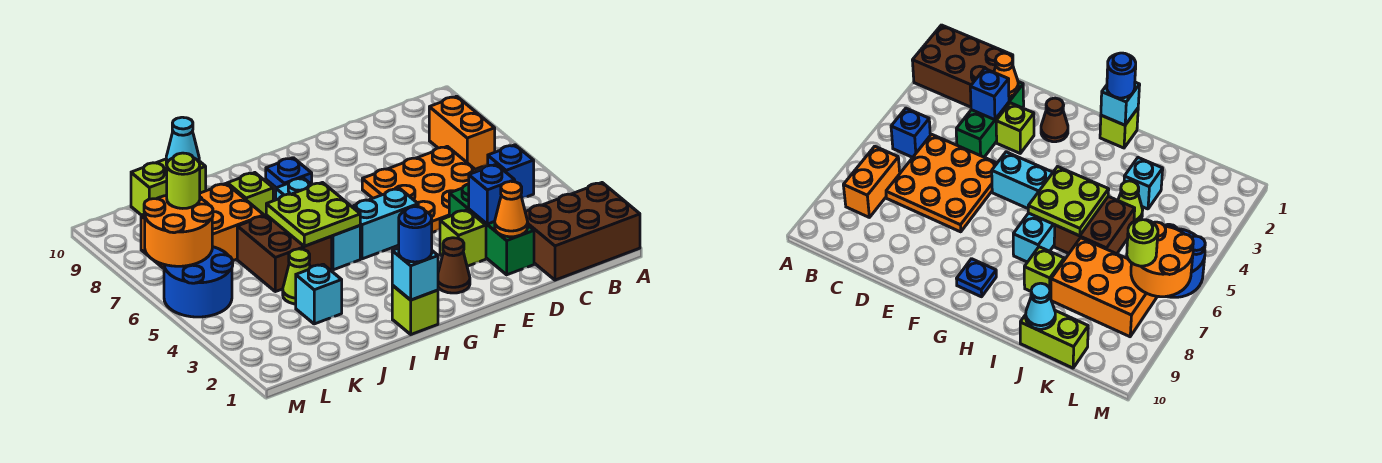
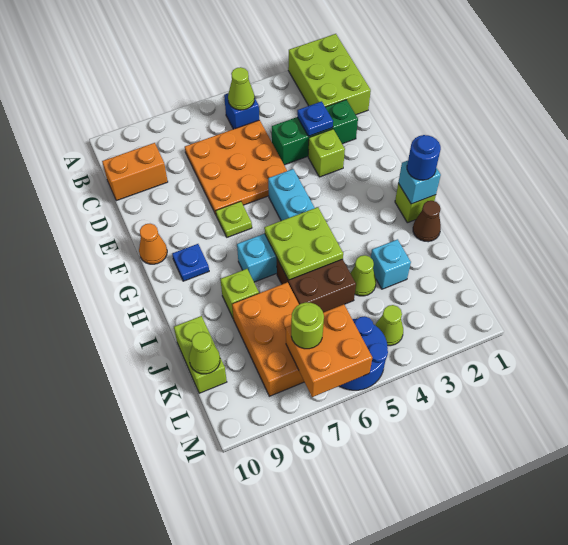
brown brick A1:C2 level 1 -> lime brick A1:C2 level 1
none -> lime cone B5 level 2
orange brick B7:B8 level 1 -> orange brick C9:C10 level 1
orange cone D2 level 2 -> orange cone F10 level 1
blue brick D3 level 2 -> blue plate D3 level 2
brown cone F2 level 1 -> brown cone I1 level 1
none -> lime plate F7 level 1
cyan cone J10 level 2 -> none
none -> lime cone K10 level 2
none -> lime cone L4 level 1
orange round brick L6:M7 level 2 -> orange brick L6:M7 level 2

